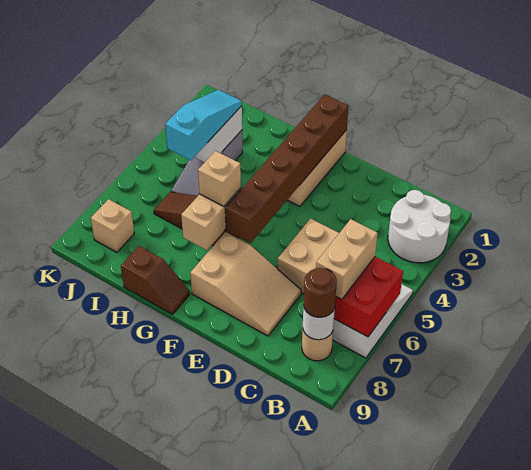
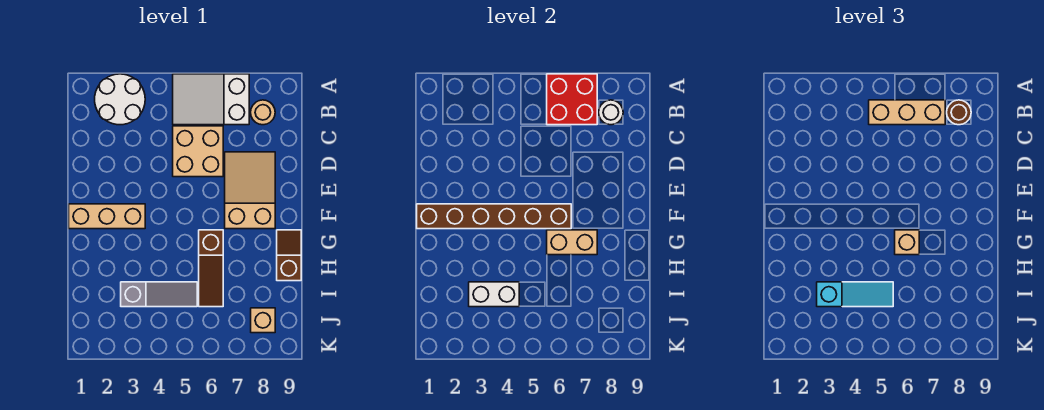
tan brick B6:B7 level 3 -> tan brick B5:B7 level 3
cyan slope I3:I5 level 3 top 5 -> cyan slope I3:I5 level 3 top 3

